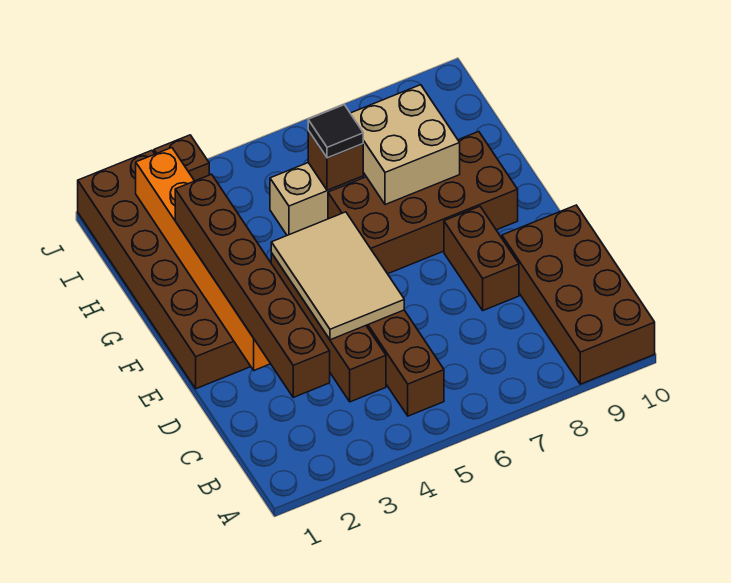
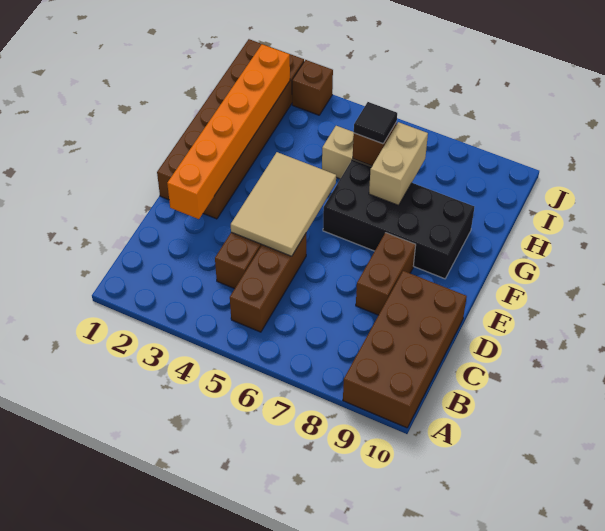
brown brick B2:G2 level 3 -> none
brown brick F6:G9 level 1 -> black brick F6:G9 level 1
tan brick G7:H8 level 2 -> tan brick G7:H7 level 2

